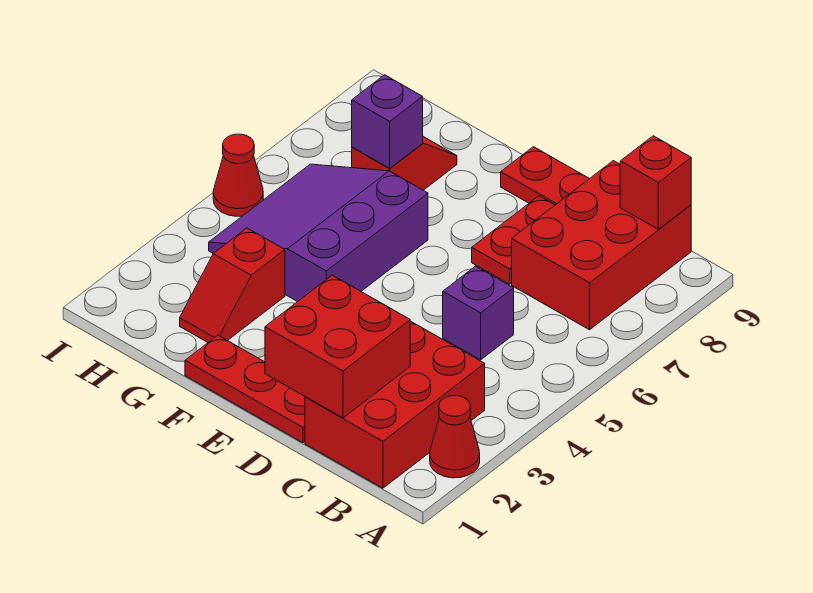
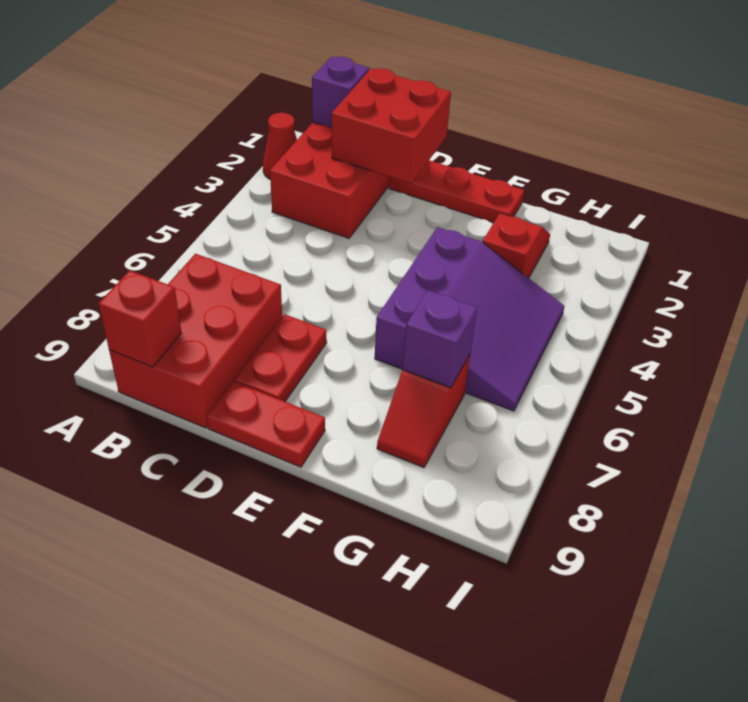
purple brick C5 level 1 -> purple brick B1 level 2
red cone I5 level 1 -> none

